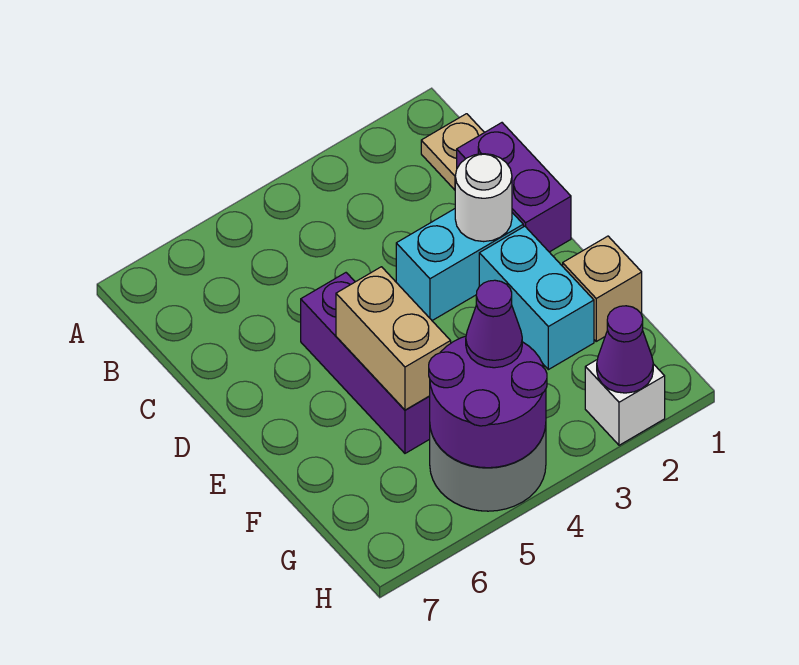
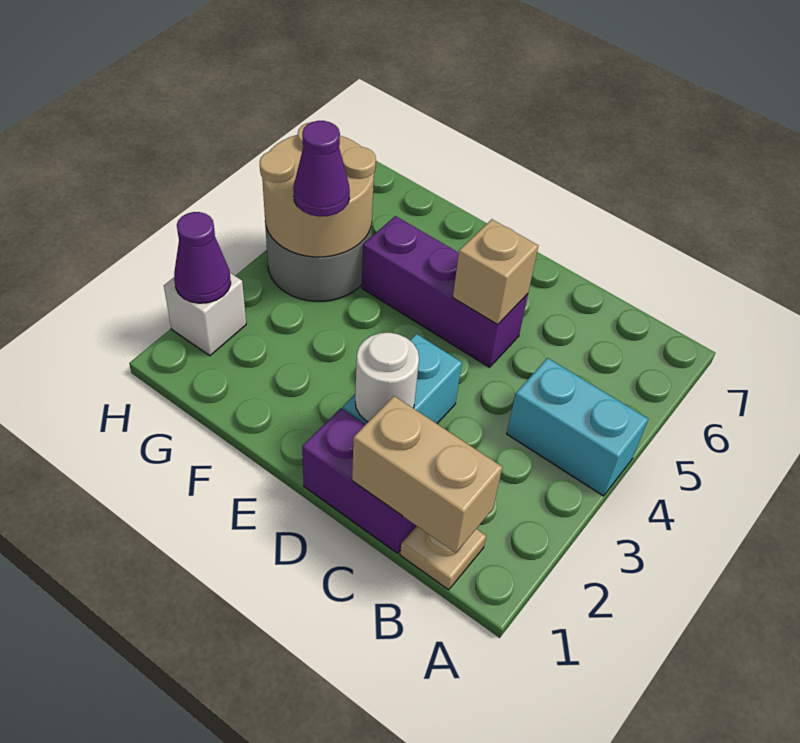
cyan brick E2:F2 level 1 -> cyan brick A4:B4 level 1
tan brick E5:F5 level 2 -> tan brick B1:C1 level 2
tan brick F1 level 1 -> tan brick D5 level 2
purple round brick G4:H5 level 2 -> tan round brick G4:H5 level 2

